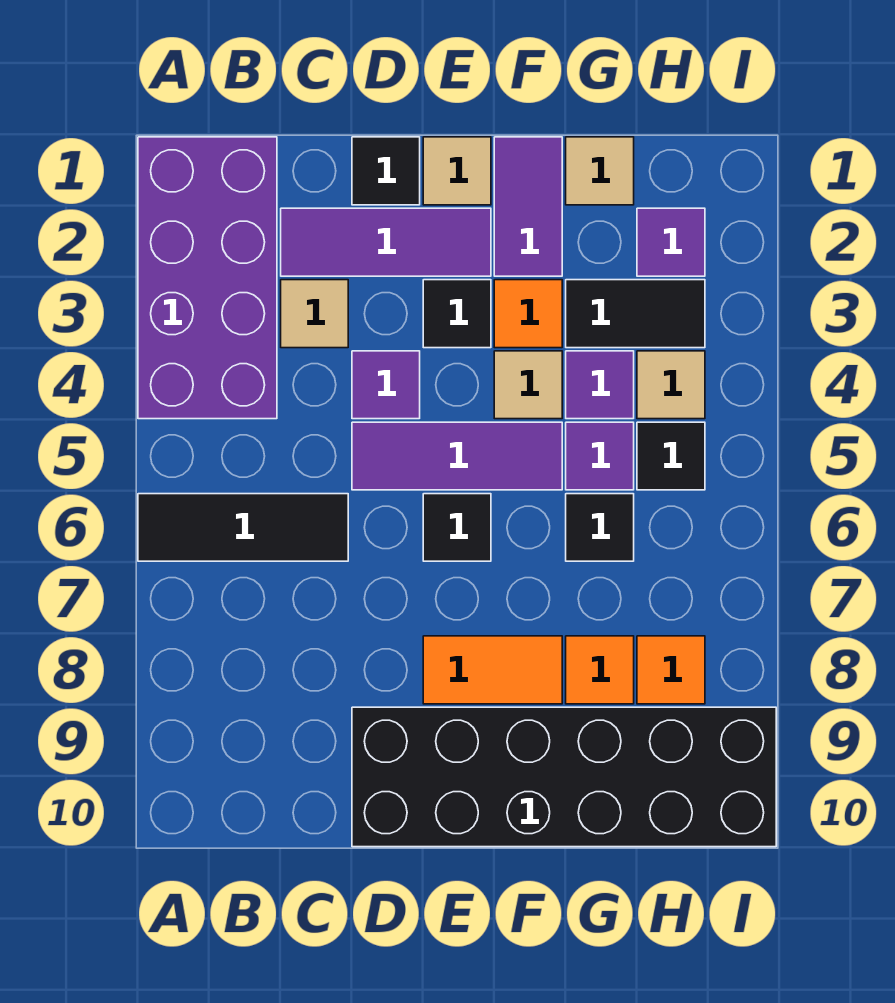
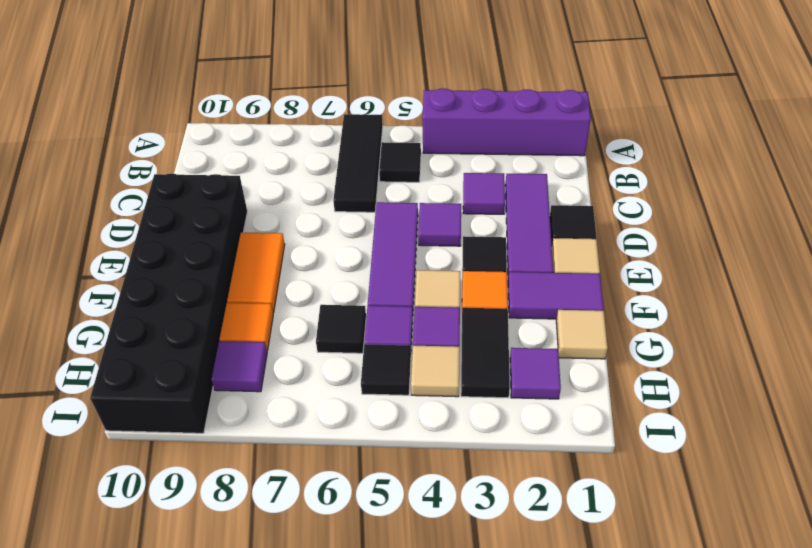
purple brick A1:B4 level 1 -> purple brick A1:A4 level 1
tan tile C3 level 1 -> purple tile C3 level 1
black tile E6 level 1 -> black tile B5 level 1
orange tile H8 level 1 -> purple tile H8 level 1

